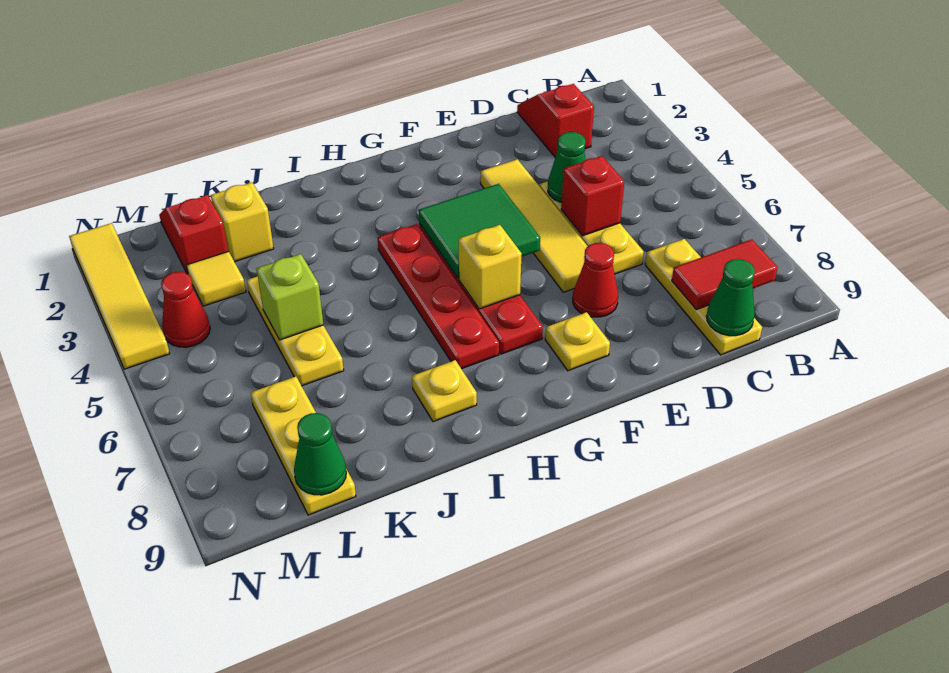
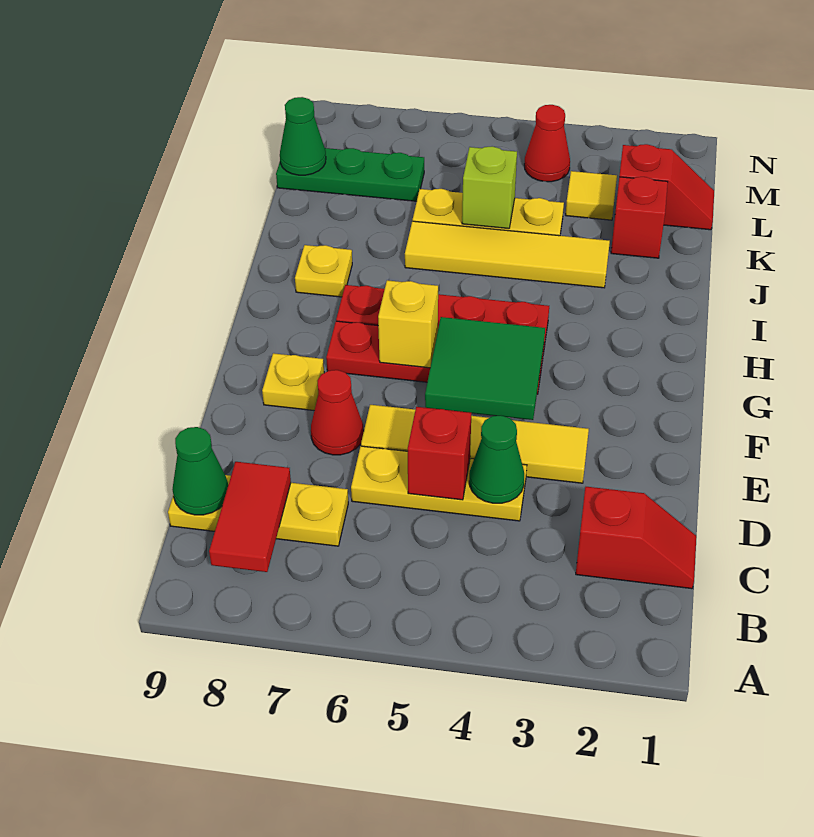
yellow brick K2 level 1 -> red brick K2 level 1
yellow plate L7:L9 level 1 -> green plate L7:L9 level 1
yellow tile N1:N4 level 1 -> yellow tile J3:J6 level 1

